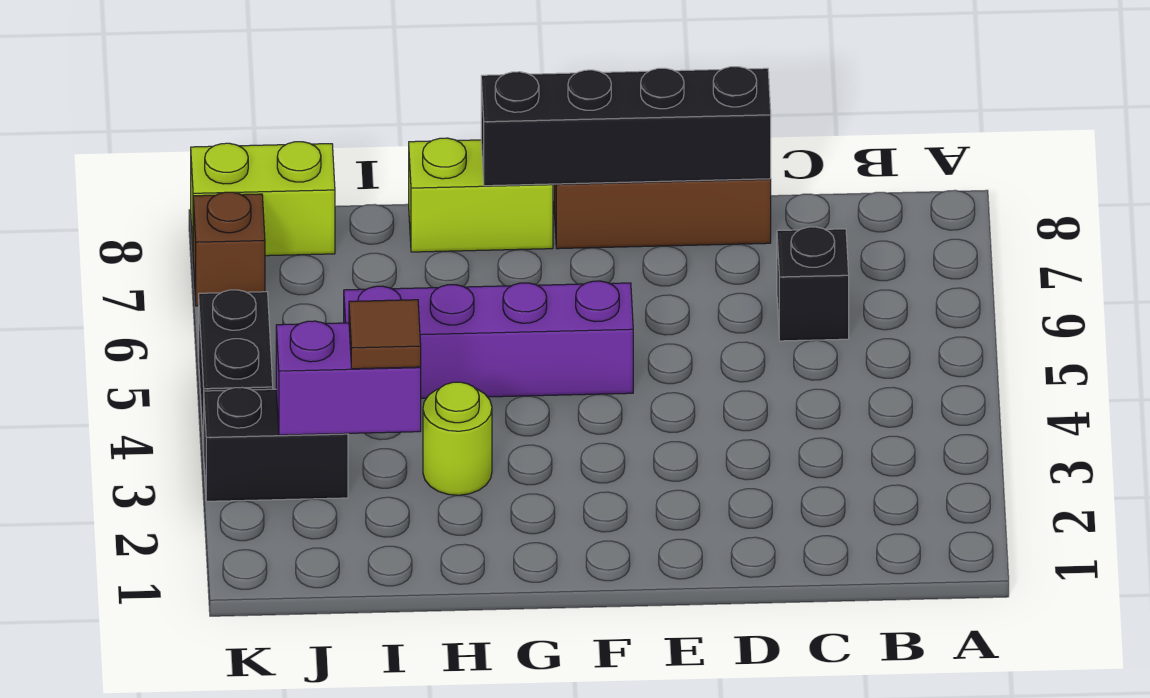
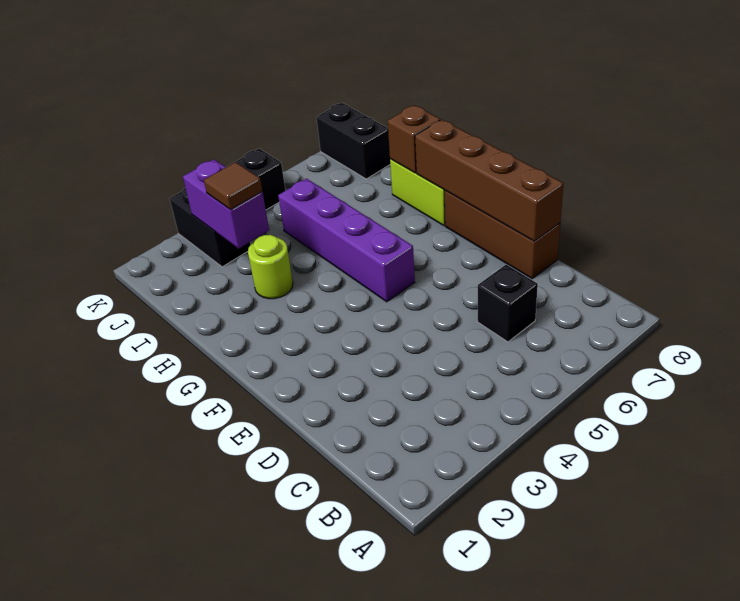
black brick D8:G8 level 2 -> brown brick D8:G8 level 2
lime brick J8:K8 level 1 -> black brick J8:K8 level 1
brown brick K7 level 1 -> brown brick H8 level 2

